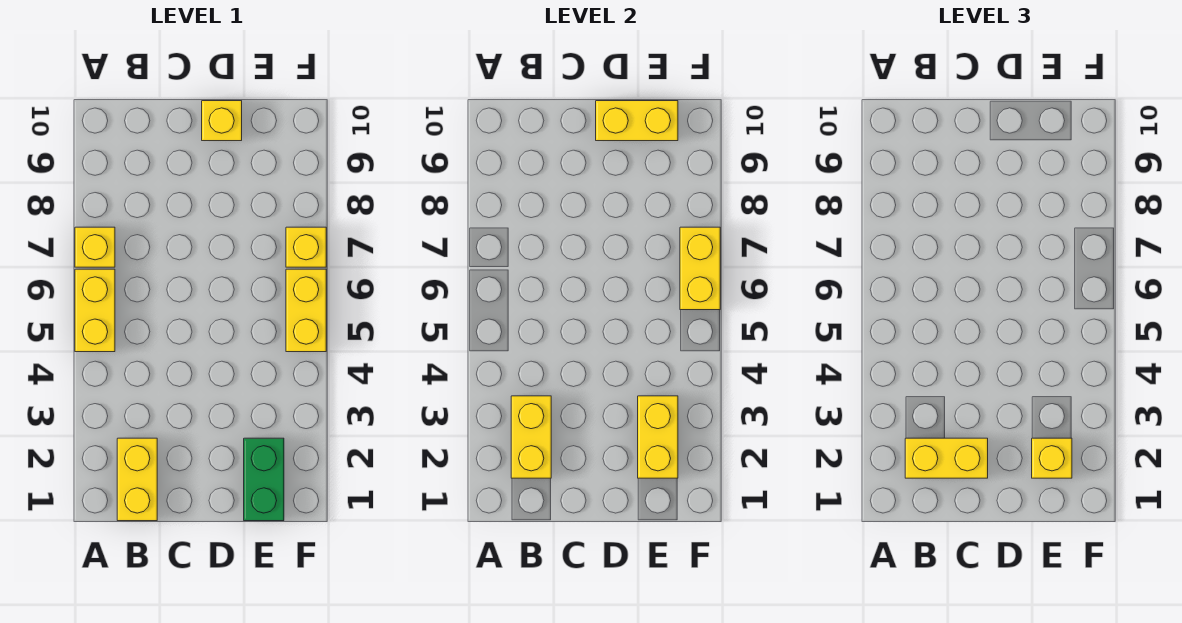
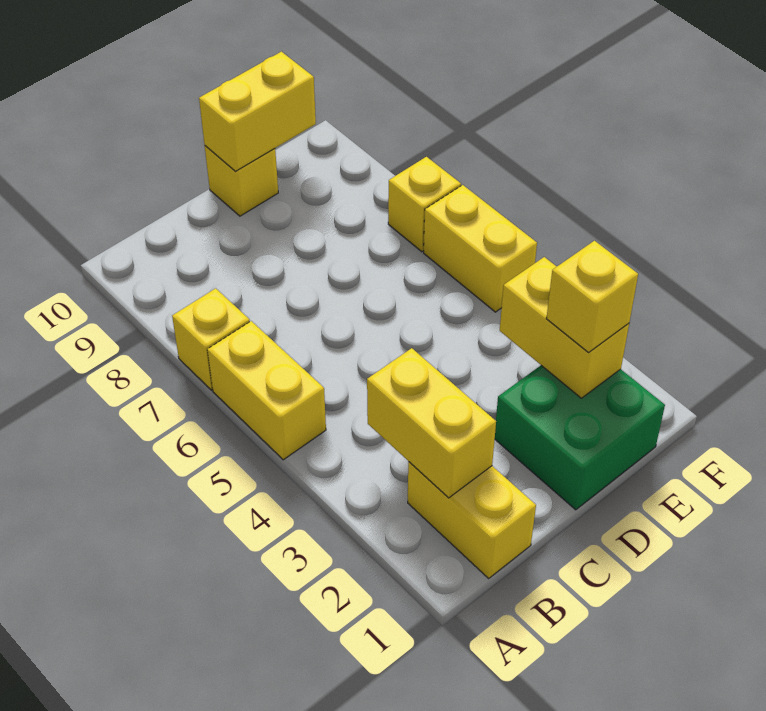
yellow brick B2:C2 level 3 -> none
green brick E1:E2 level 1 -> green brick D1:E2 level 1
yellow brick F6:F7 level 2 -> none

